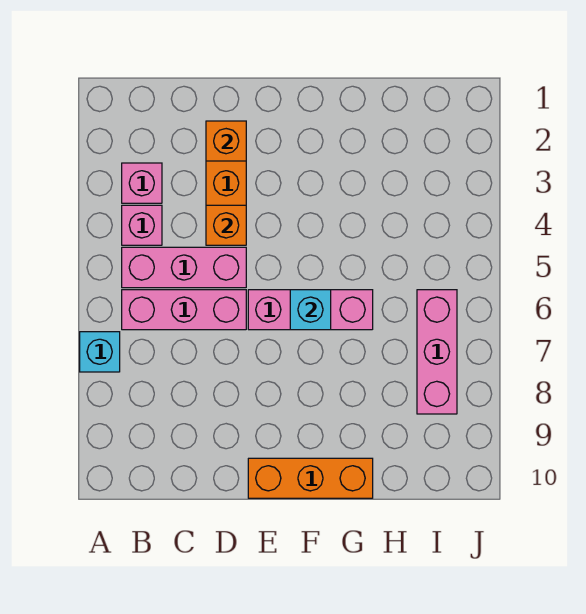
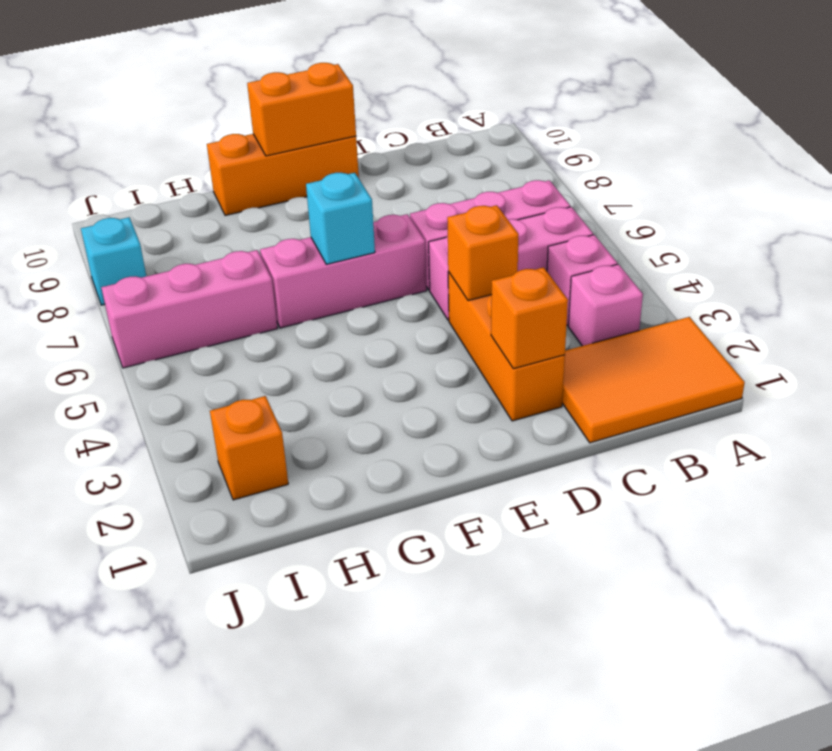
none -> orange tile A1:C2 level 1
cyan brick A7 level 1 -> cyan brick J8 level 1
none -> orange brick E10:F10 level 2
none -> orange brick I2 level 1
pink brick I6:I8 level 1 -> pink brick H6:J6 level 1

